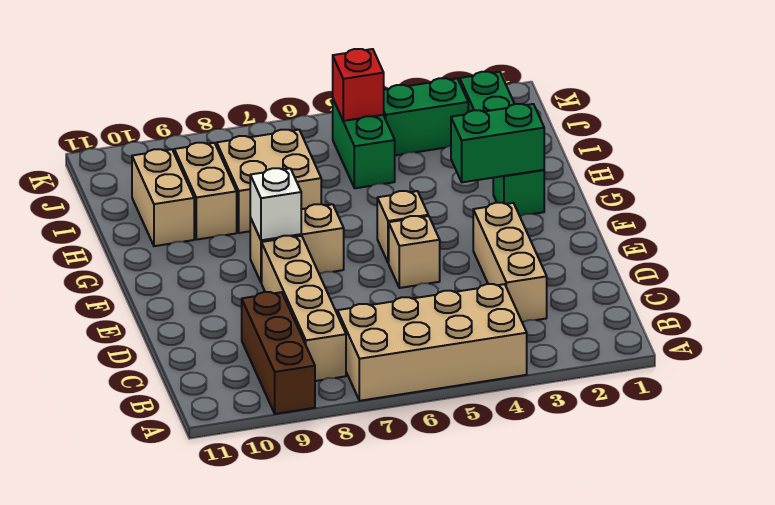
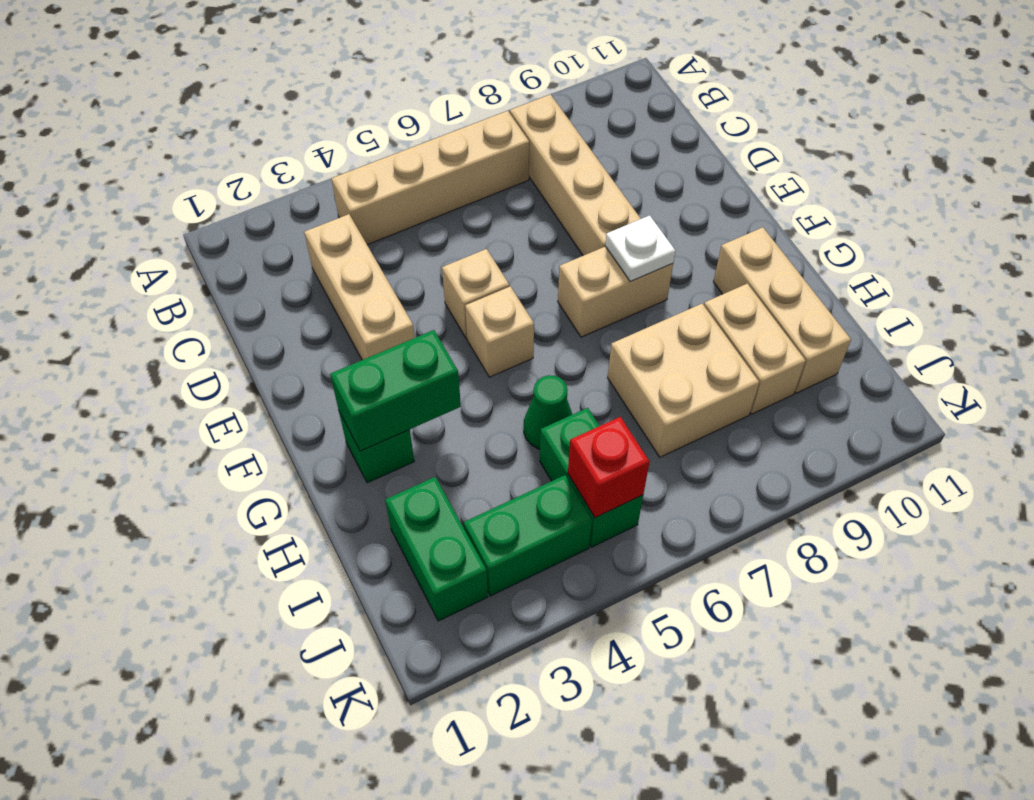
tan brick A4:B7 level 1 -> tan brick B4:B7 level 1
brown brick A9:C9 level 1 -> none
white brick F8 level 2 -> white plate F8 level 2
none -> green cone H5 level 1
tan brick H10:I10 level 1 -> tan brick G10:I10 level 1

